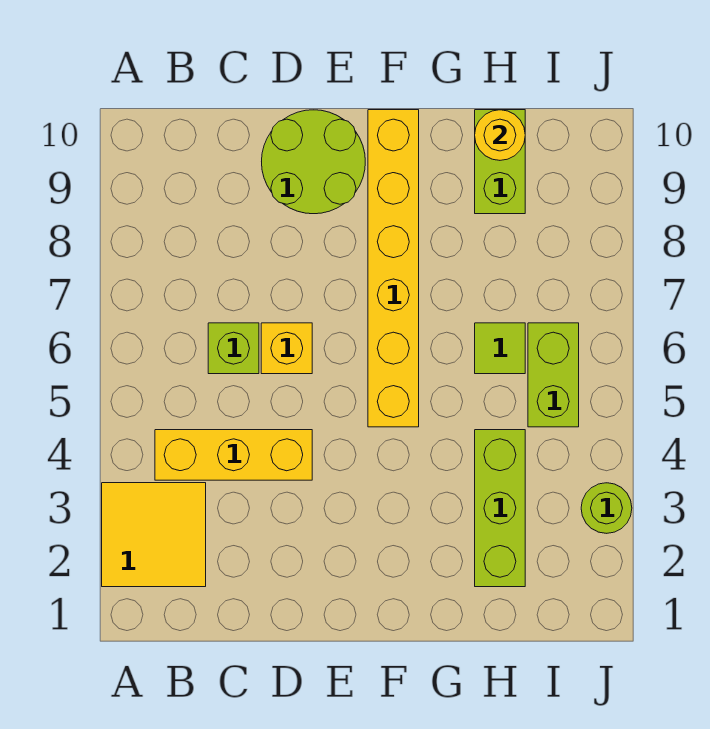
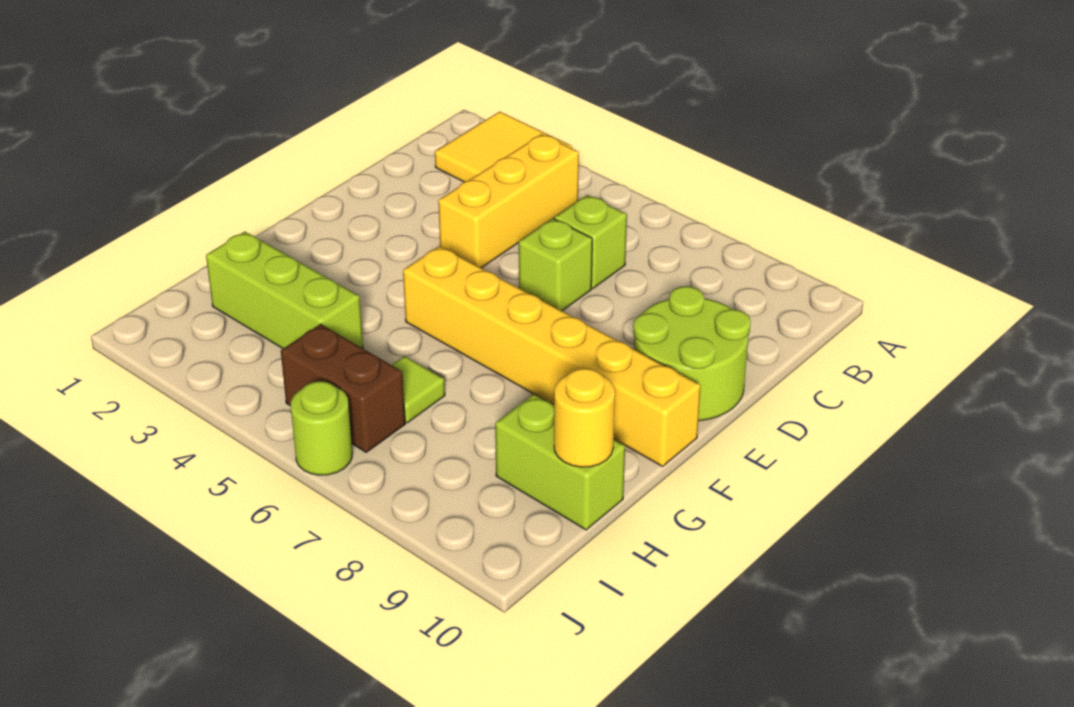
yellow brick D6 level 1 -> lime brick D6 level 1
lime brick I5:I6 level 1 -> brown brick I5:I6 level 1
lime round brick J3 level 1 -> lime round brick J6 level 1

